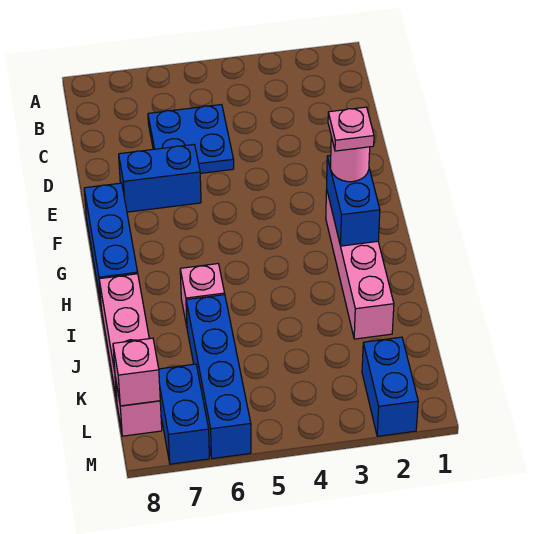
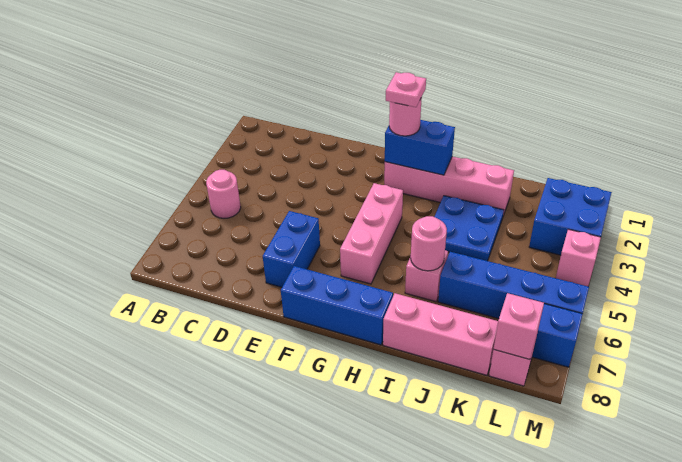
none -> pink round brick B5 level 1
blue plate C5:D6 level 1 -> blue plate I3:J4 level 1
none -> pink brick G4:G6 level 1
none -> pink round brick I6 level 2
blue brick L2:M2 level 1 -> blue brick L2:M3 level 1
none -> pink brick M4 level 1

